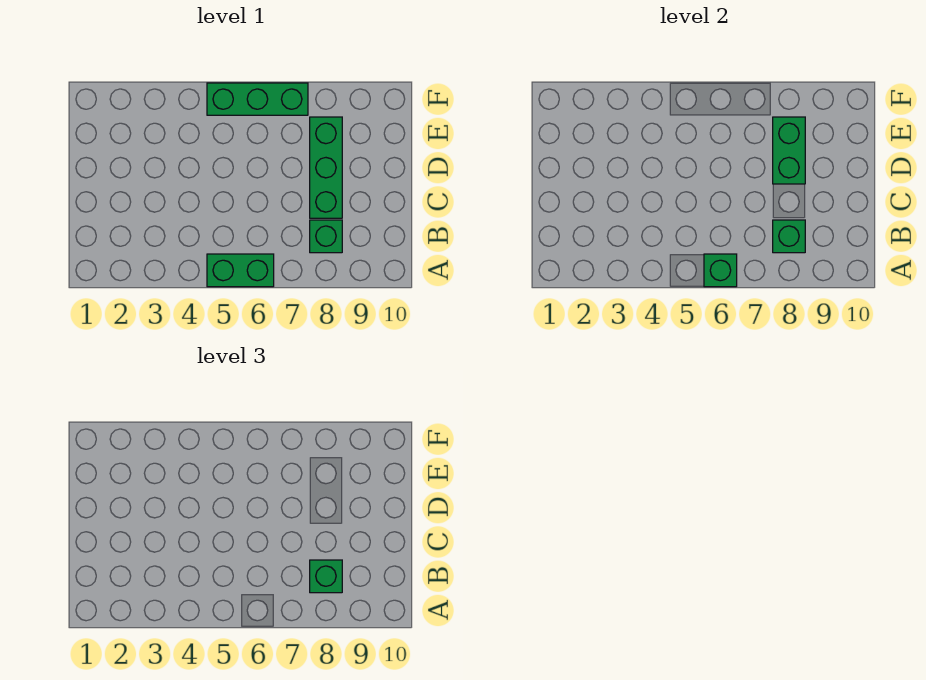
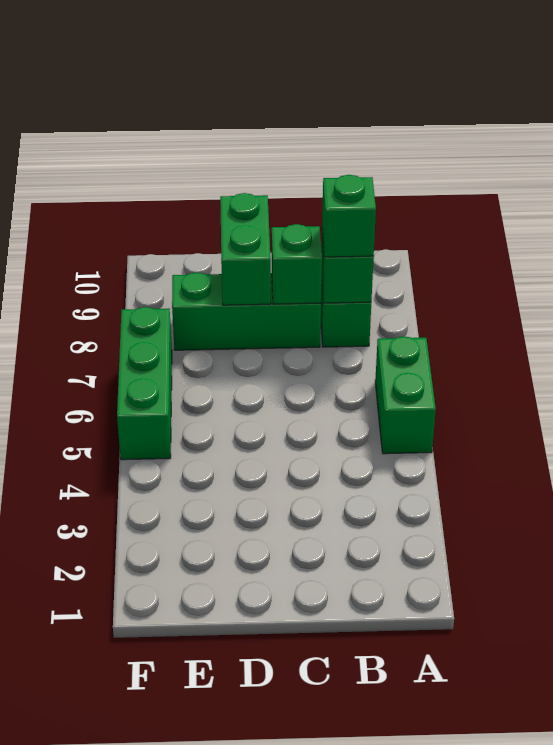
green brick A6 level 2 -> green brick C8 level 2
green brick D8:E8 level 2 -> green brick D8:D9 level 2

